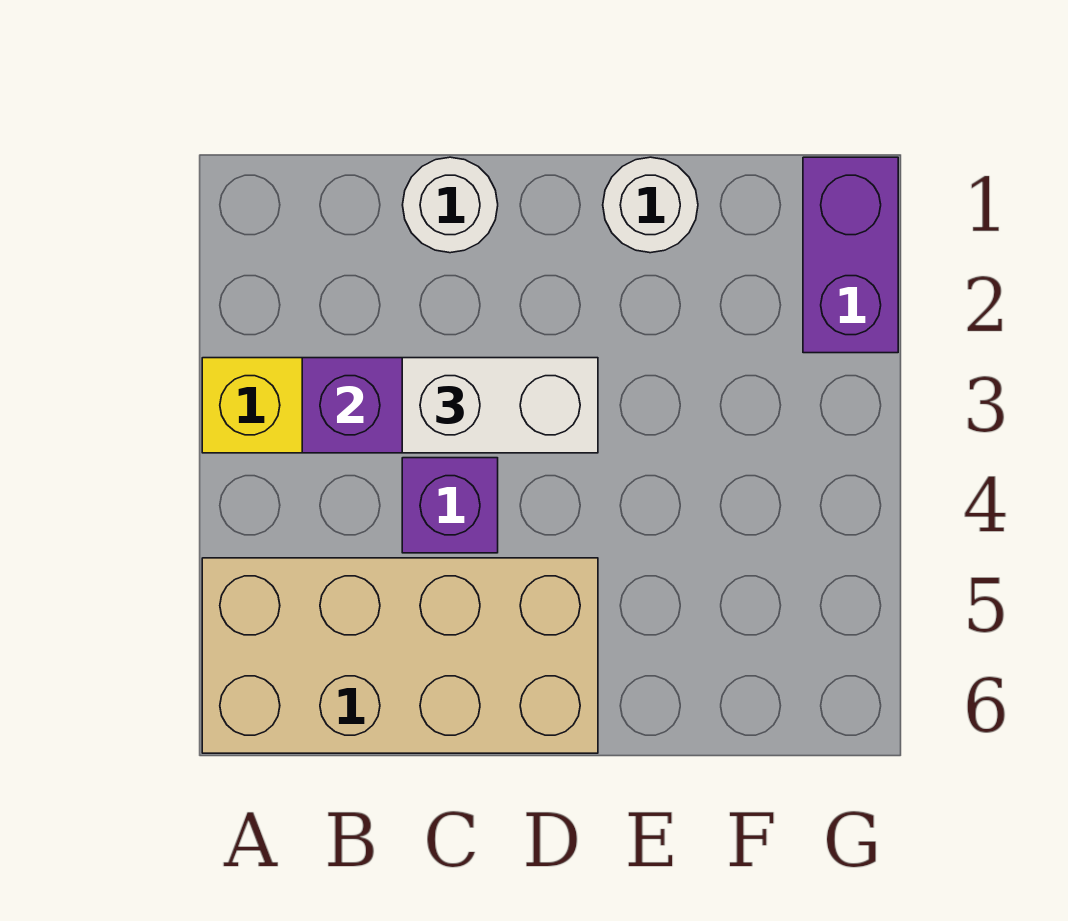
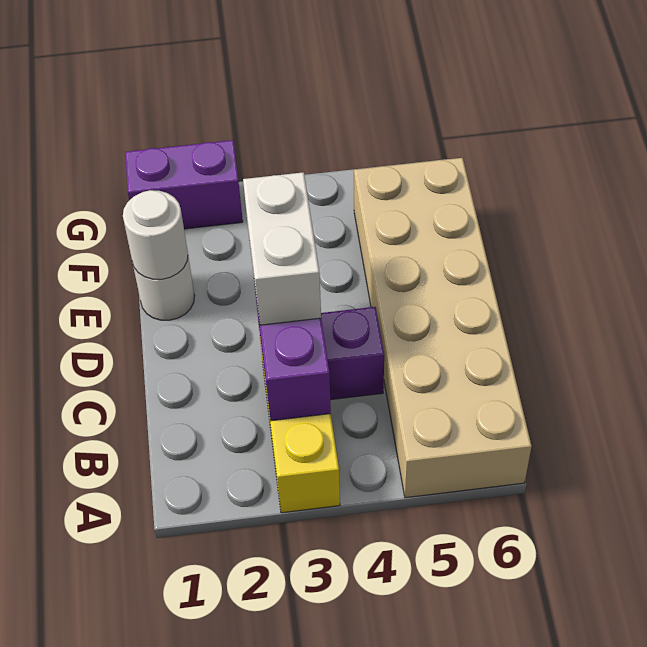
tan brick A5:D6 level 1 -> tan brick A5:F6 level 1
white round brick C1 level 1 -> white round brick E1 level 2

